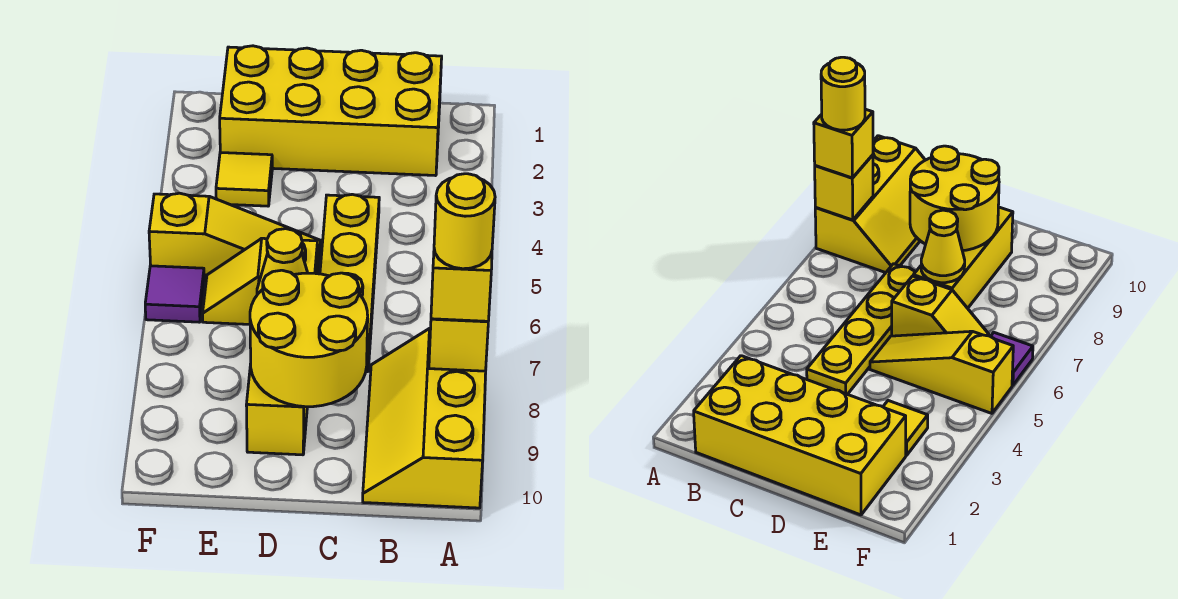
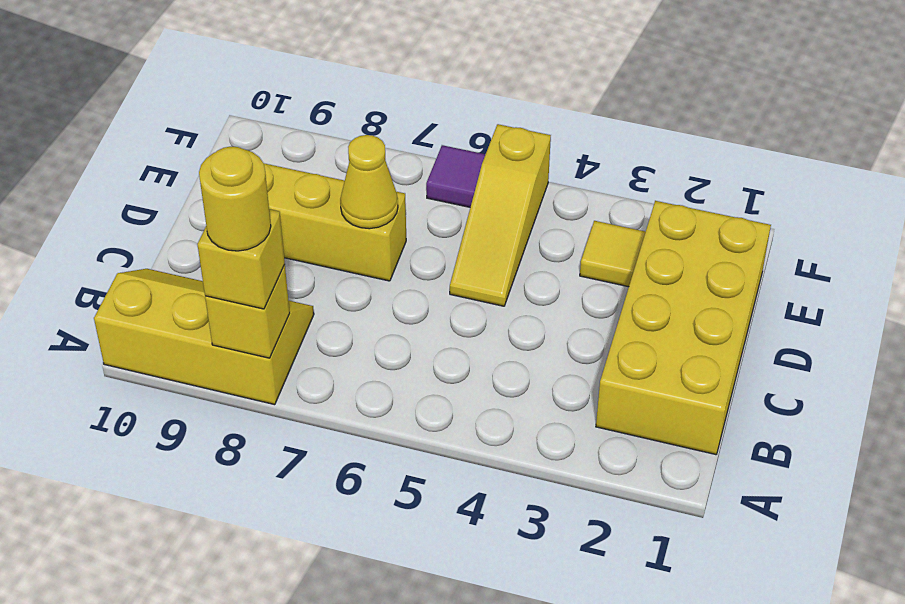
yellow plate C4:C7 level 1 -> none
yellow round brick C8:D9 level 2 -> none
yellow slope D6:E6 level 1 top D -> none

